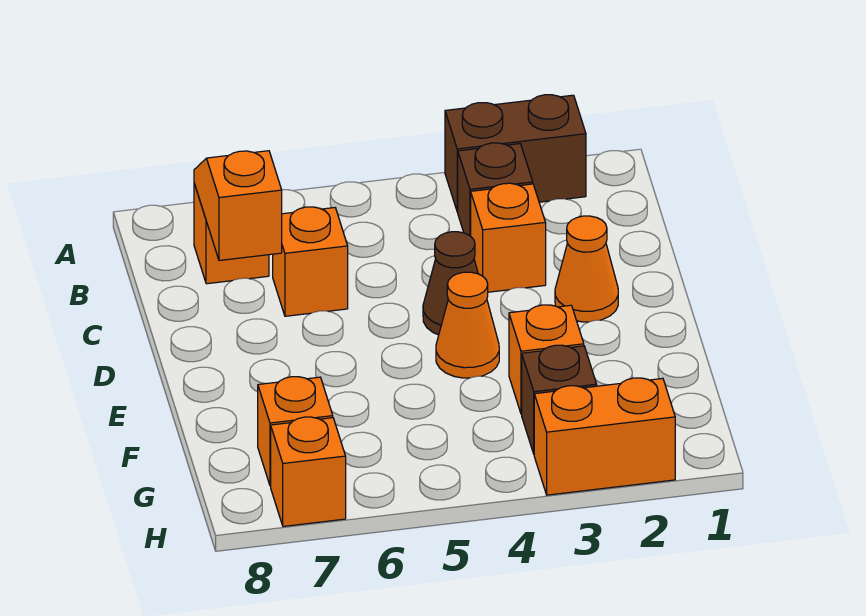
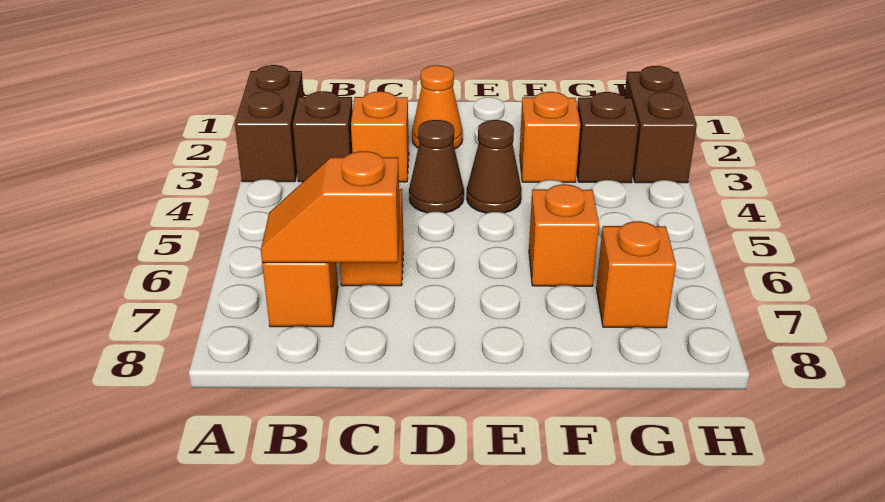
orange cone E4 level 1 -> brown cone E4 level 1
orange brick H2:H3 level 1 -> brown brick H2:H3 level 1
orange brick H7 level 1 -> orange brick F6 level 1

